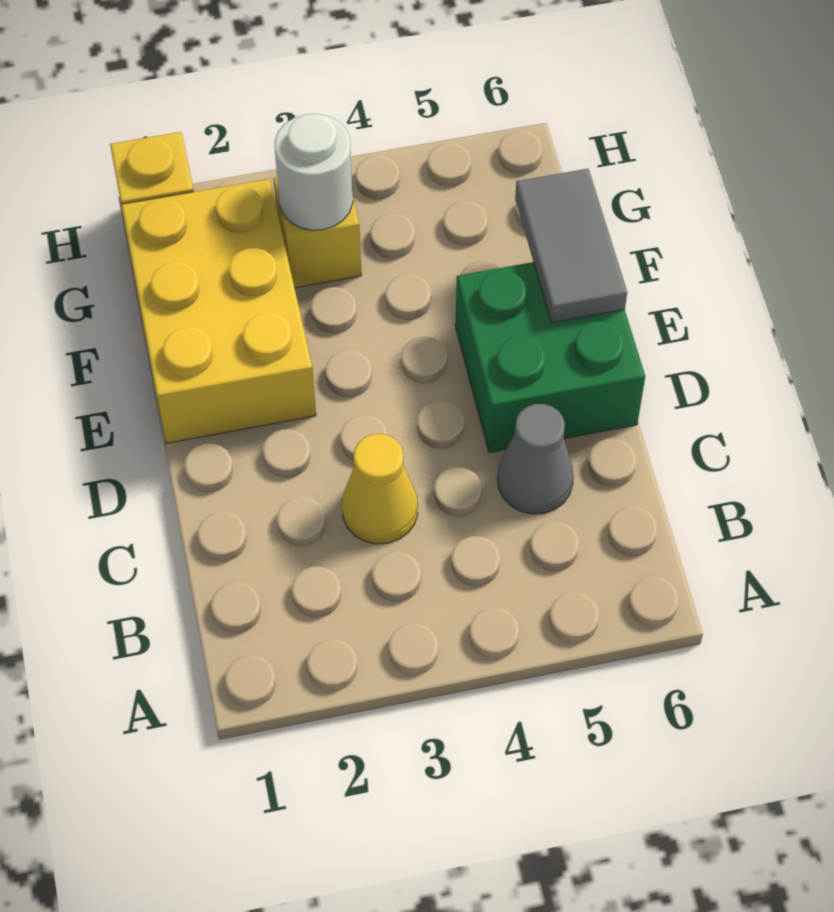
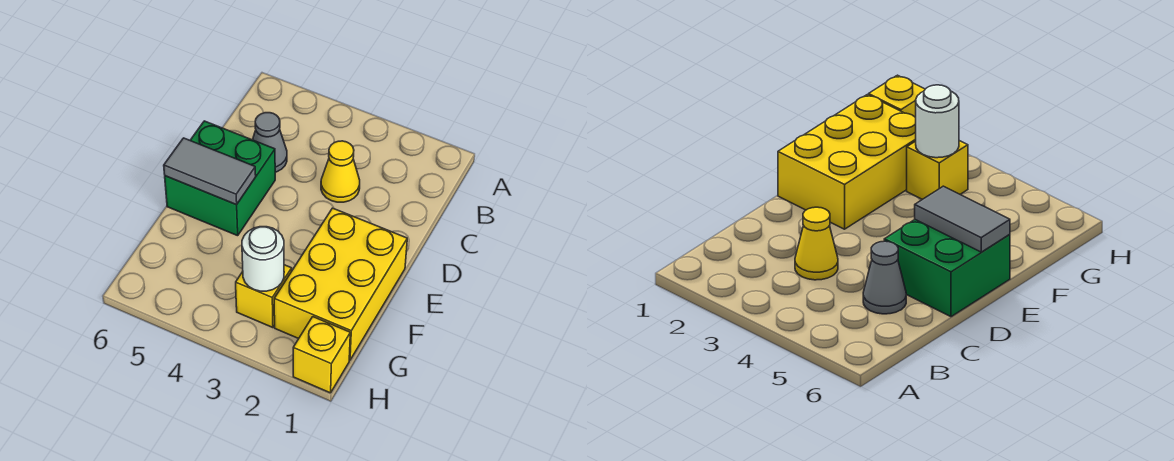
grey tile E6:F6 level 2 -> grey tile E5:E6 level 2

